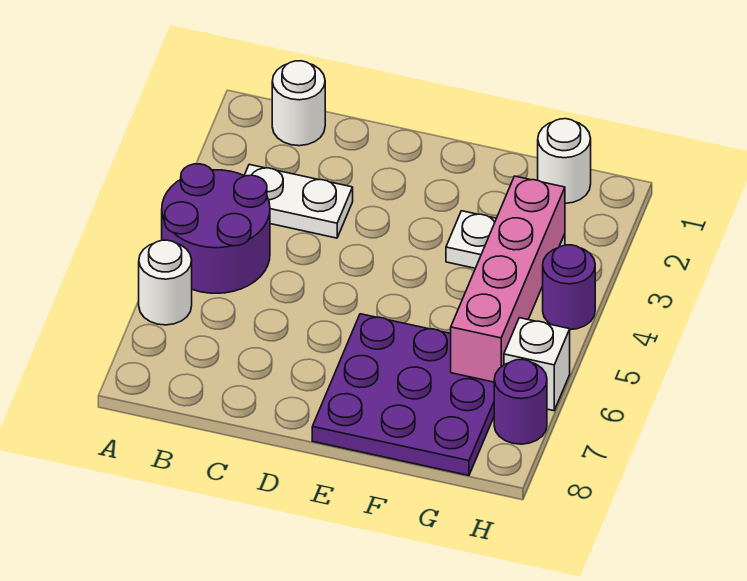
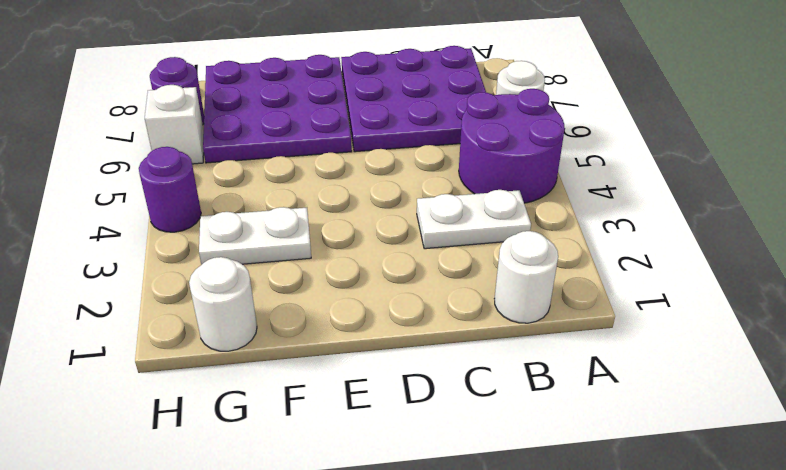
none -> purple plate B6:D8 level 1
pink brick G3:G6 level 2 -> none

